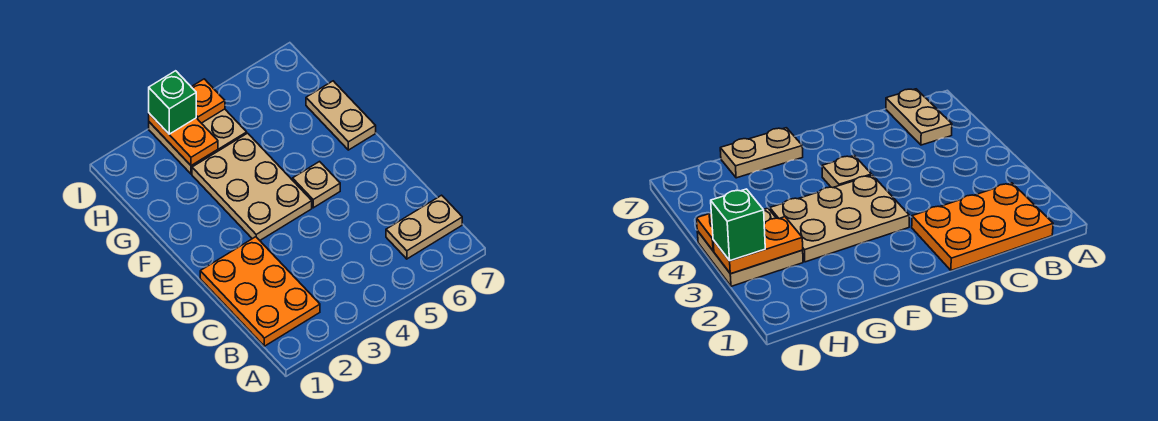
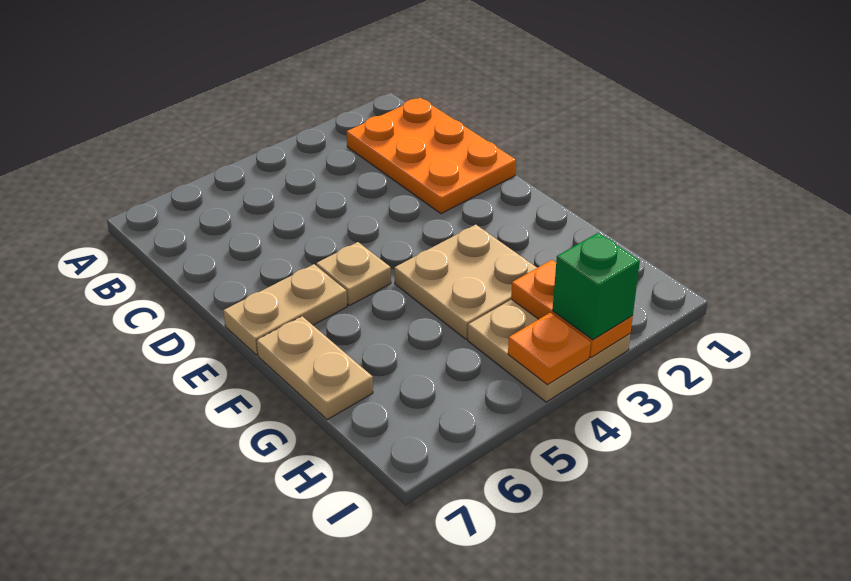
tan plate B6:B7 level 1 -> tan plate E6:E7 level 1
tan plate E3:G4 level 1 -> tan plate F3:G4 level 1

